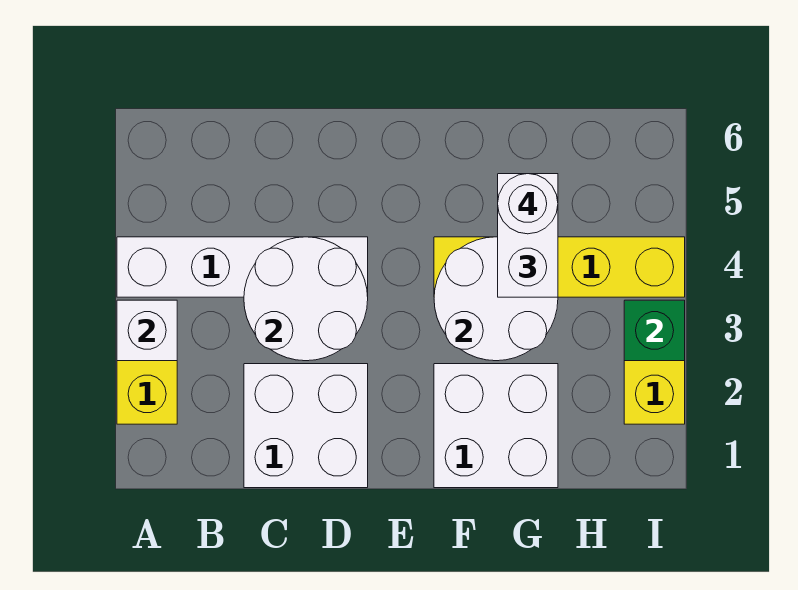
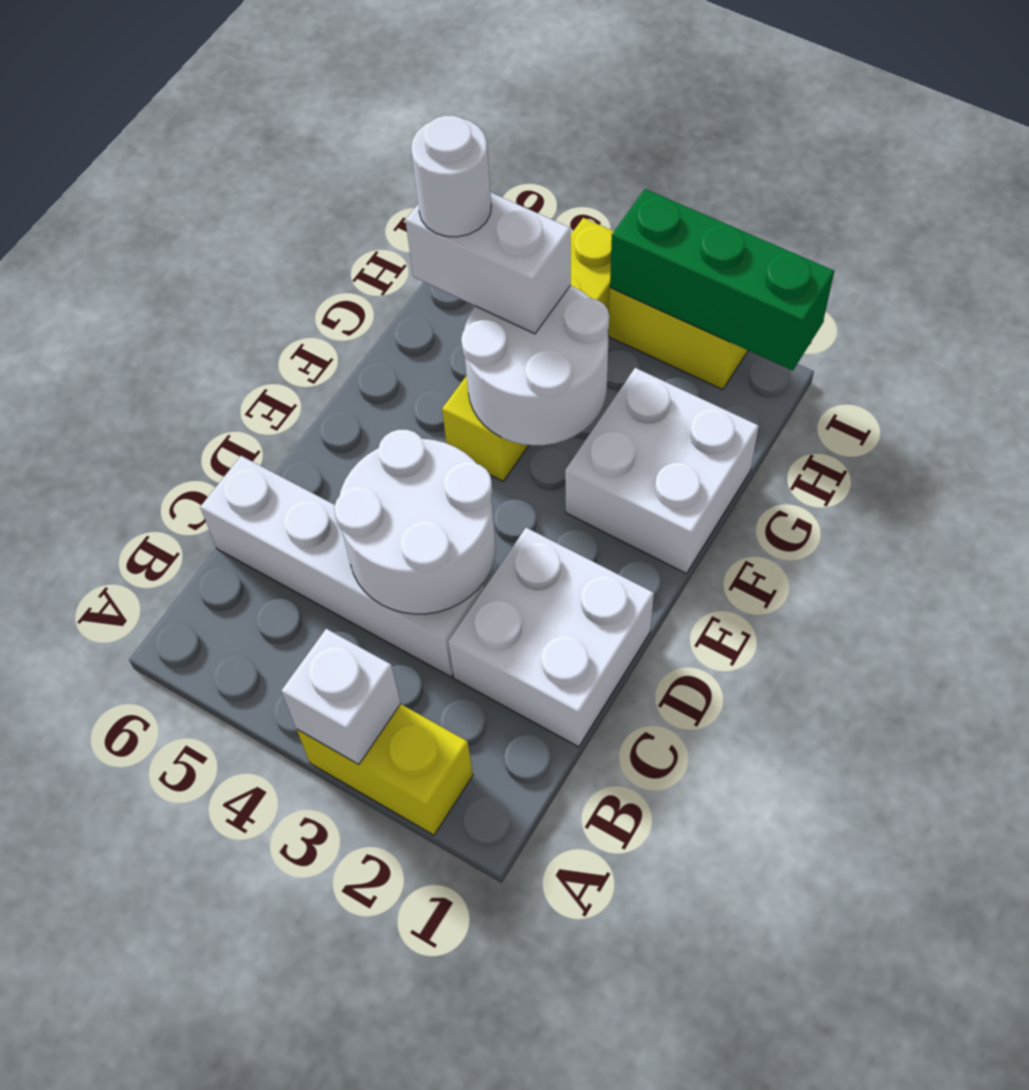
white brick A4:D4 level 1 -> white brick C3:C6 level 1
green brick I3 level 2 -> green brick I1:I3 level 2

